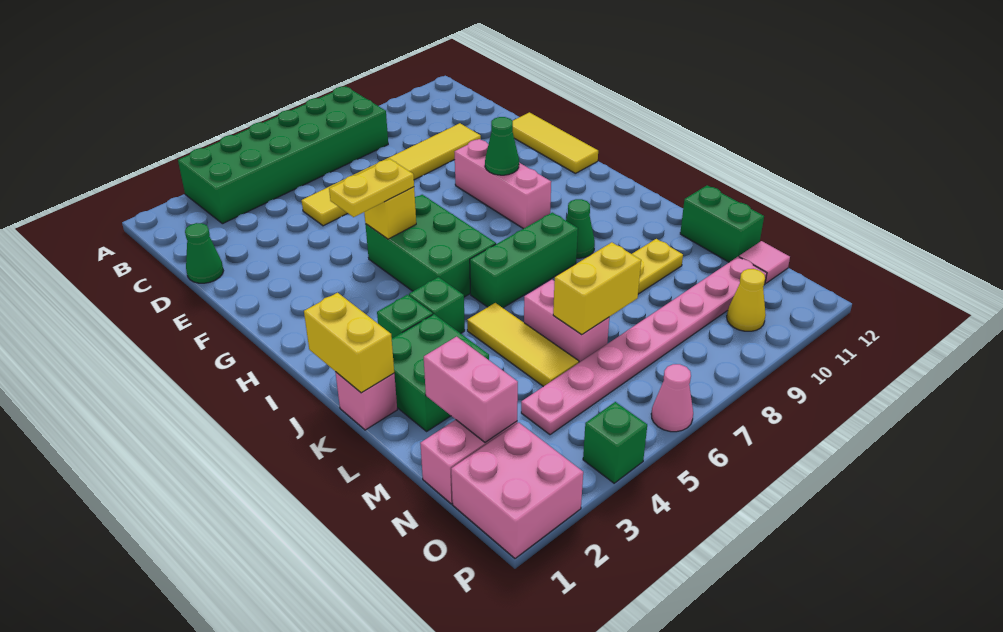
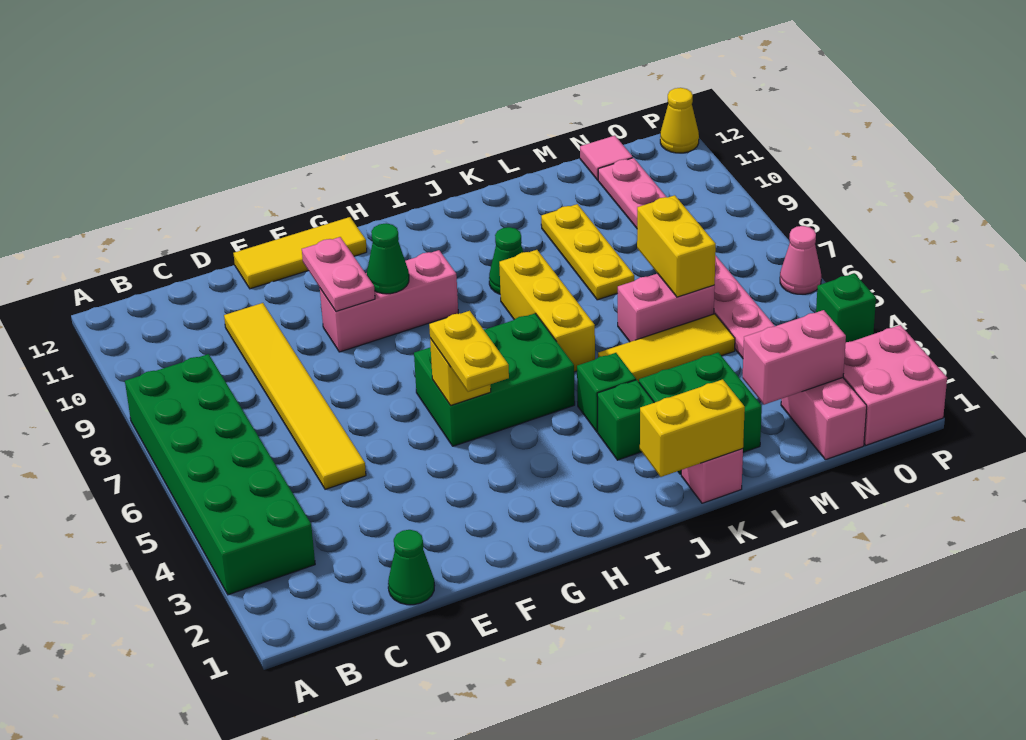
none -> pink plate F9:F10 level 2
green brick J6:J8 level 1 -> yellow brick J6:J8 level 1
green brick L12:M12 level 1 -> none
yellow cone O10 level 1 -> yellow cone P12 level 1

